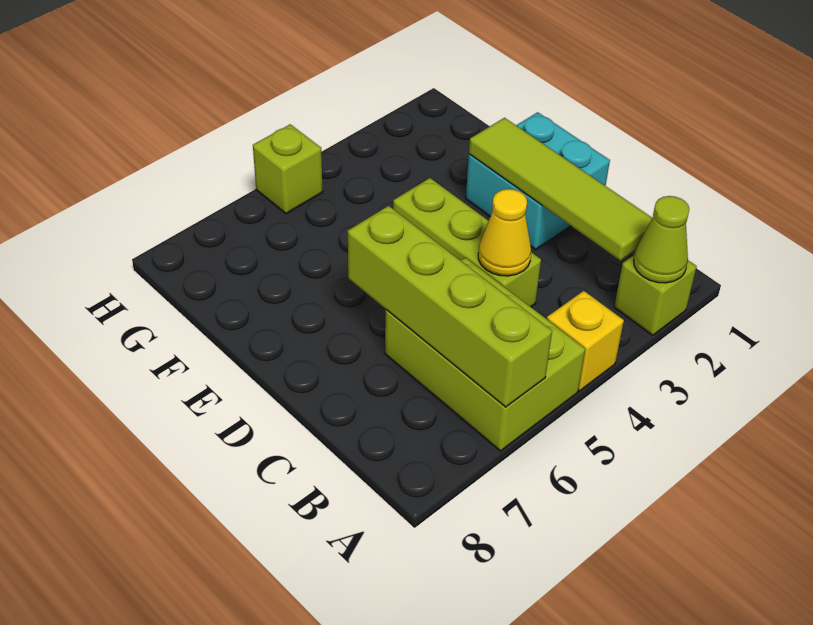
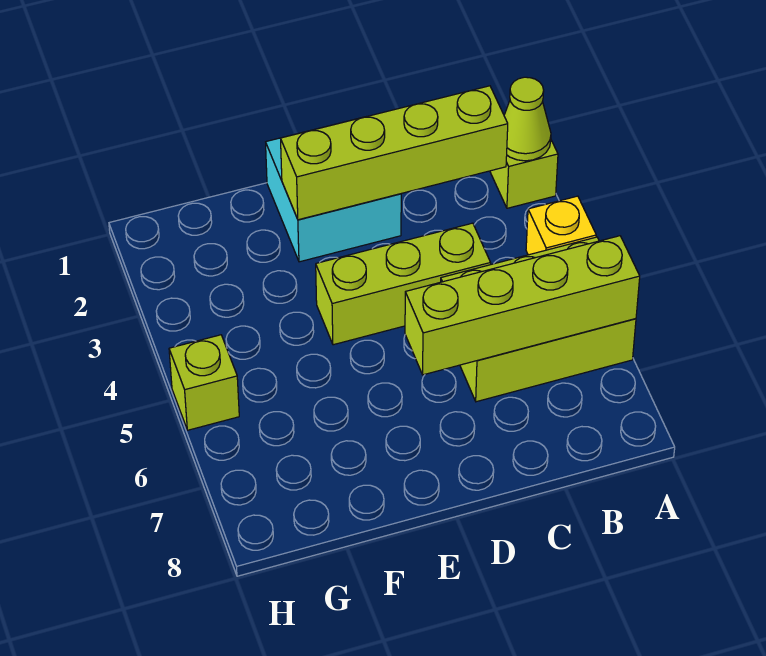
lime tile B2:E2 level 2 -> lime brick B2:E2 level 2
yellow cone C4 level 2 -> none

